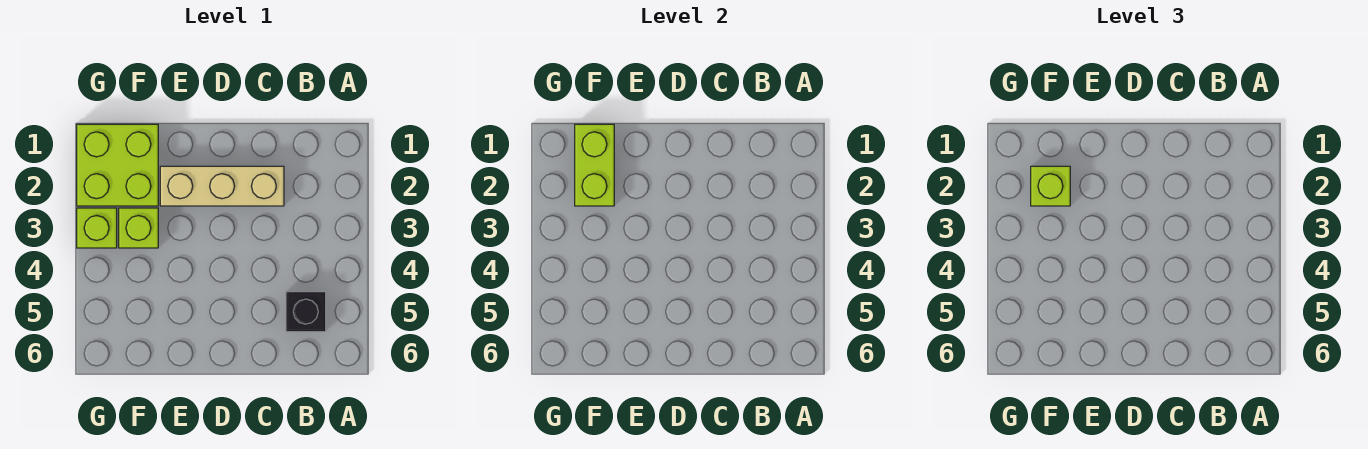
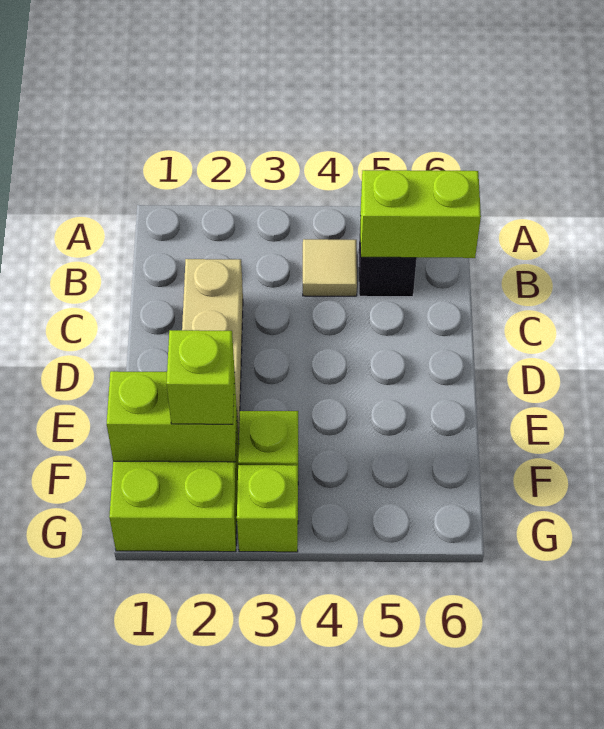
none -> tan tile B4 level 1
none -> lime brick B5:B6 level 2

